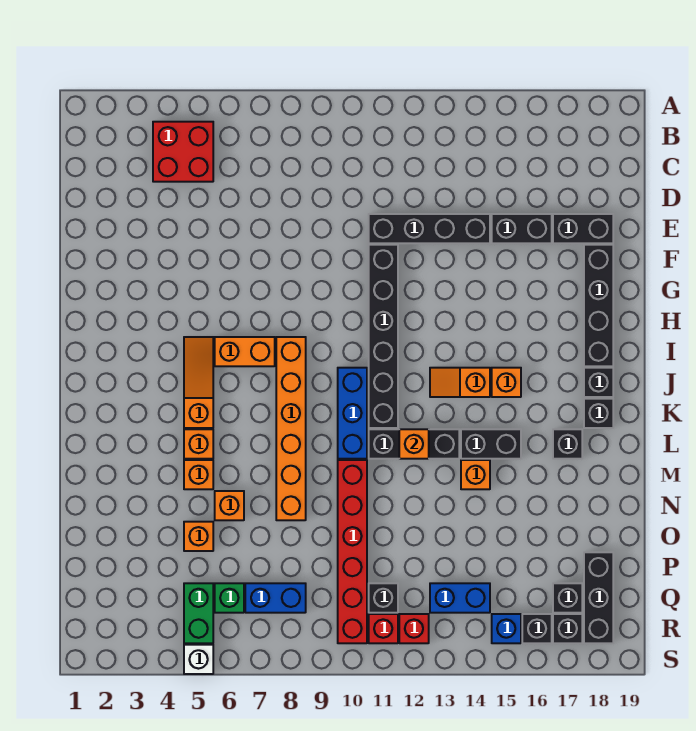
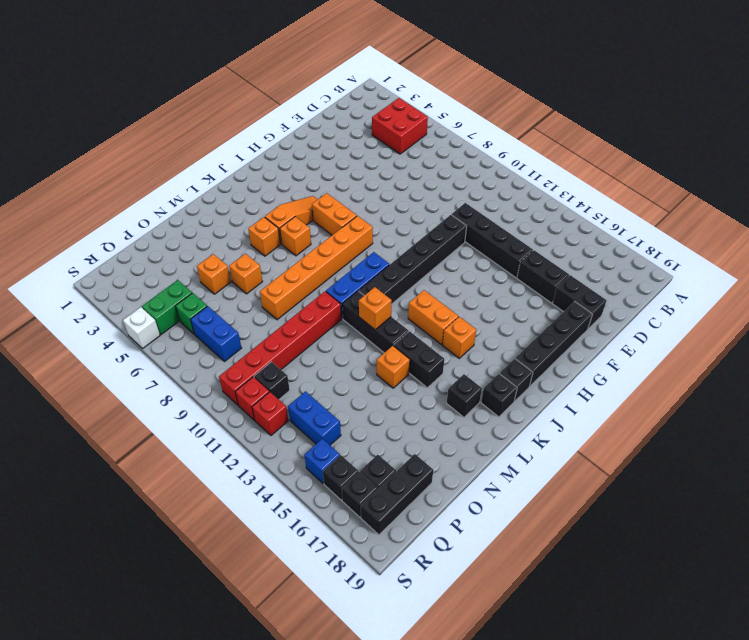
orange slope J13:J14 level 1 top 14 -> orange brick J13:J14 level 1
orange brick M5 level 1 -> orange brick K6 level 1

